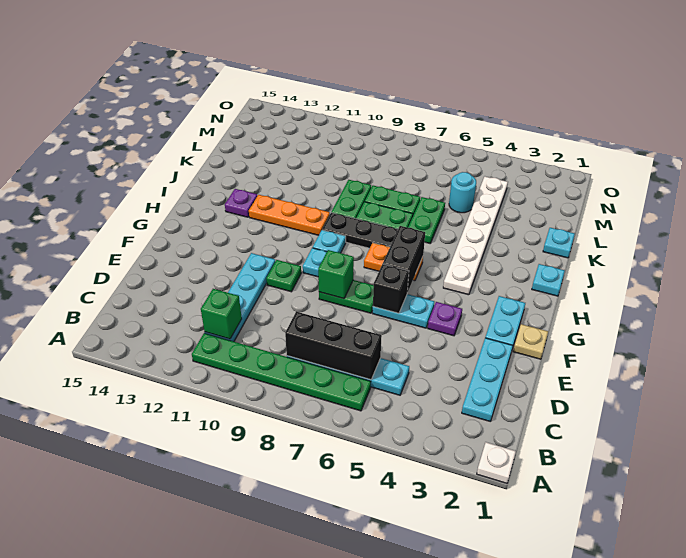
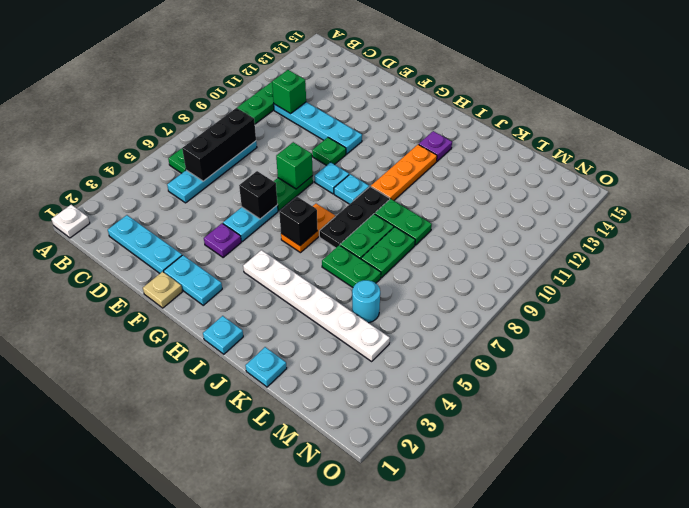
black brick G6:H6 level 2 -> black brick H6 level 2

